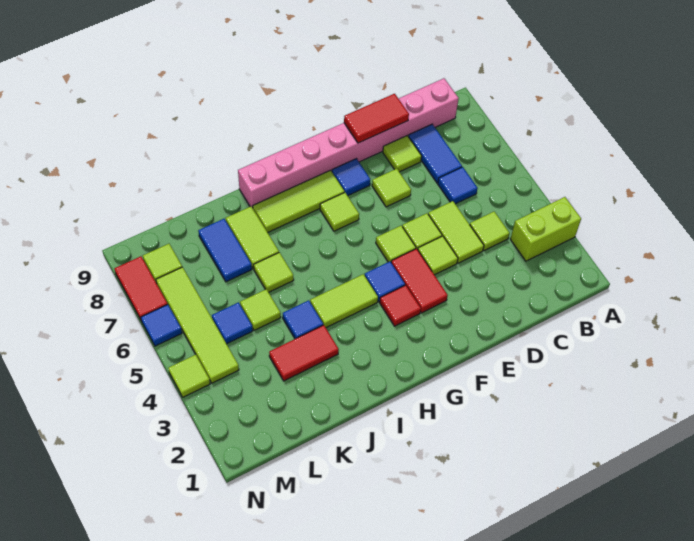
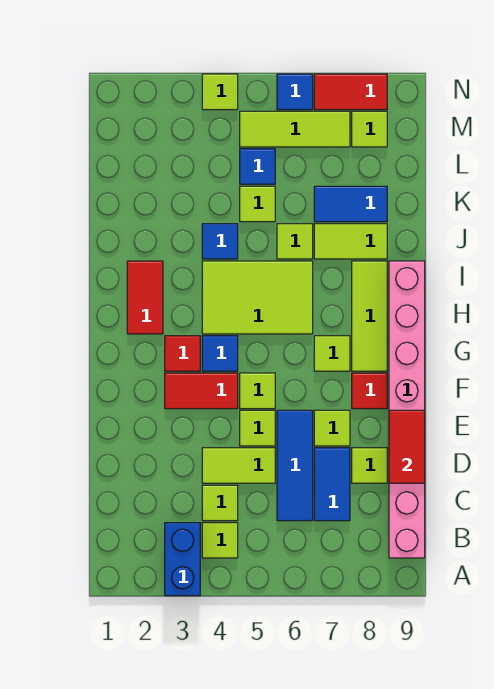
lime brick A3:B3 level 1 -> blue brick A3:B3 level 1
blue tile C6 level 1 -> blue tile C6:E6 level 1
blue tile C7:C8 level 1 -> blue tile C7:D7 level 1
lime tile E4 level 1 -> lime tile B4 level 1
blue tile F8 level 1 -> red tile F8 level 1
lime tile H4:I4 level 1 -> lime tile H4:I6 level 1
red tile J3:K3 level 1 -> red tile H2:I2 level 1
lime tile M4:M7 level 1 -> lime tile M5:M7 level 1

